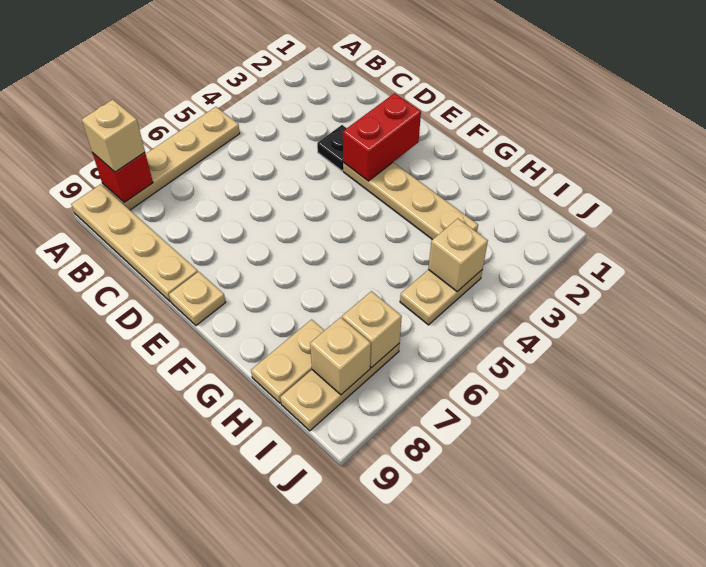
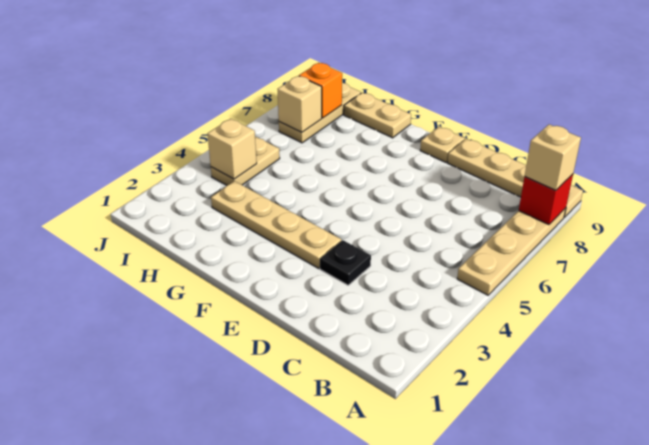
red brick E2:E3 level 2 -> none
tan plate H8:H9 level 1 -> tan plate G9:H9 level 1
tan brick I8 level 2 -> orange brick I8 level 2

